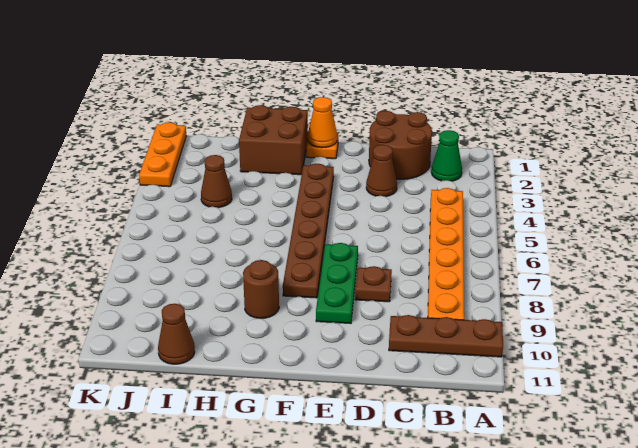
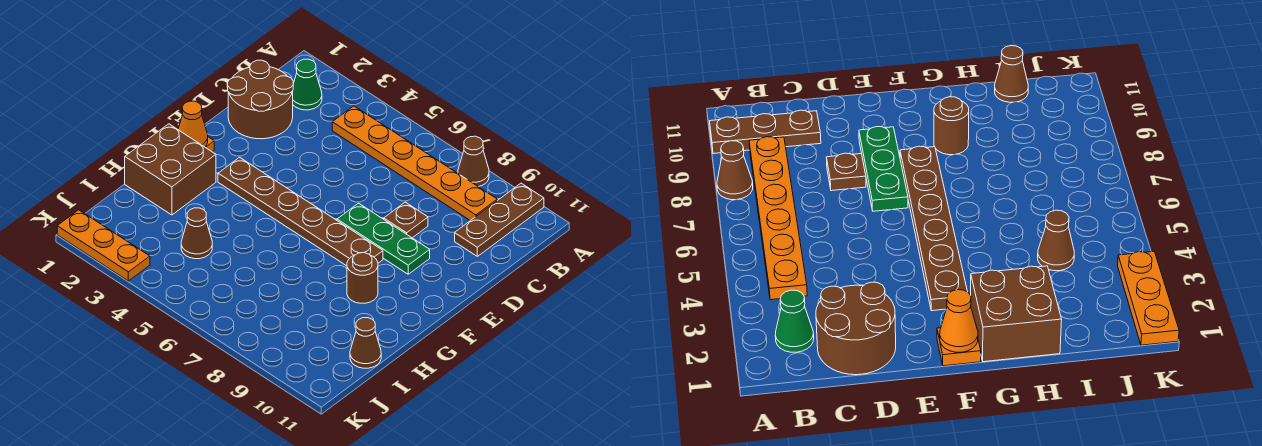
brown cone D3 level 1 -> brown cone A8 level 1

